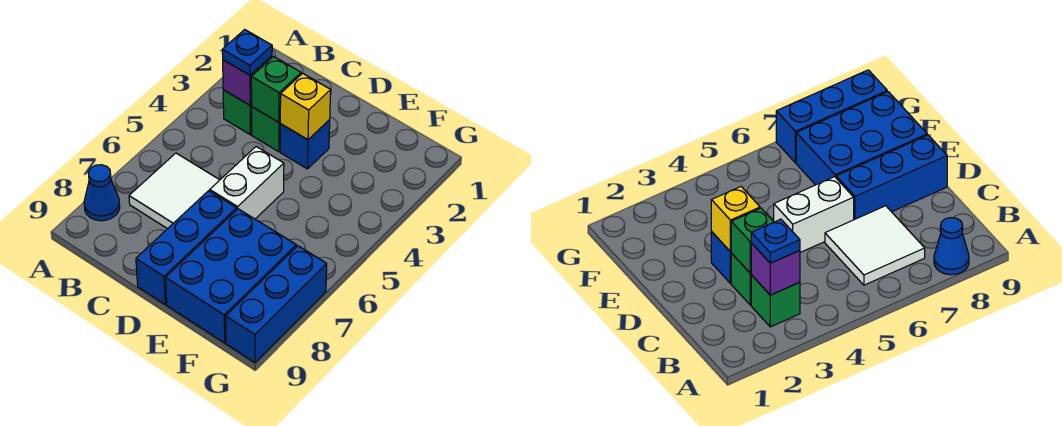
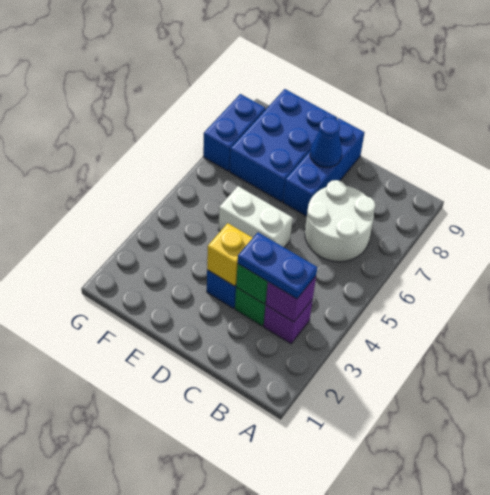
blue cone A8 level 1 -> blue cone D8 level 2
green brick B3 level 1 -> purple brick B3 level 1
blue plate B3 level 3 -> blue plate B3:C3 level 3
white tile B6:C7 level 1 -> white round brick B6:C7 level 1
white brick D5:D6 level 1 -> white brick D5:E5 level 1
blue brick G7:G9 level 1 -> blue brick G7:G8 level 1

